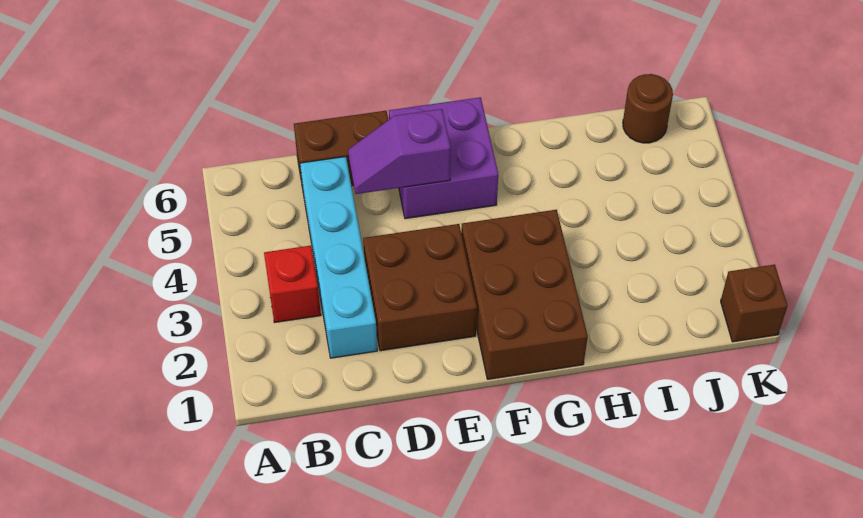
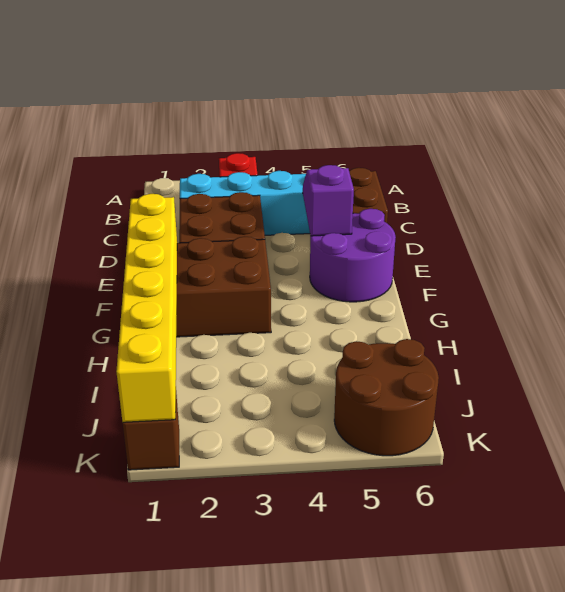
purple brick E5:F6 level 1 -> purple round brick E5:F6 level 1
none -> yellow brick F1:K1 level 2
brown round brick J6 level 1 -> brown round brick J5:K6 level 1

